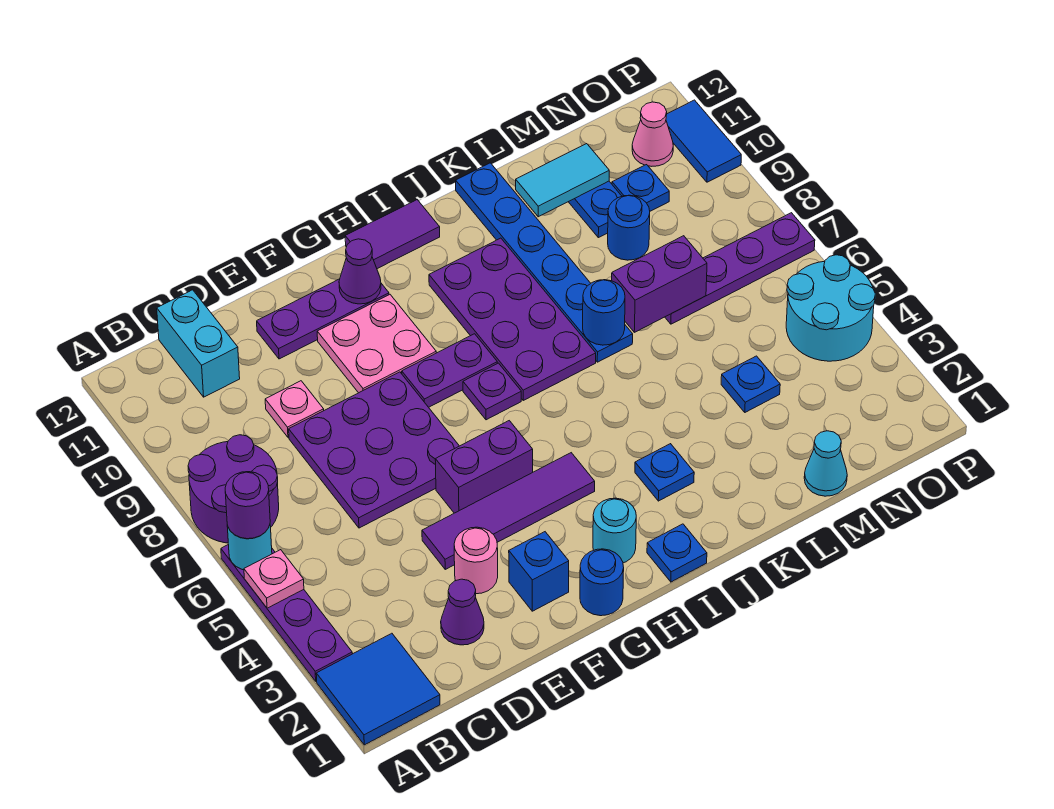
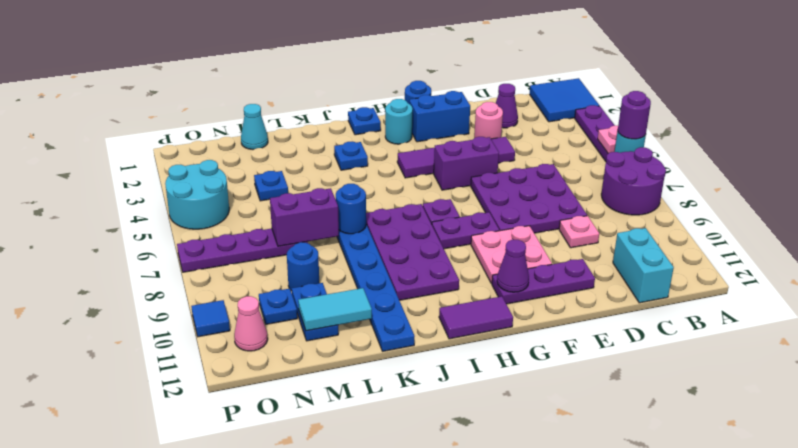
blue brick F2 level 1 -> blue brick F2:G2 level 1
blue tile P10:P11 level 1 -> blue tile P10 level 1

